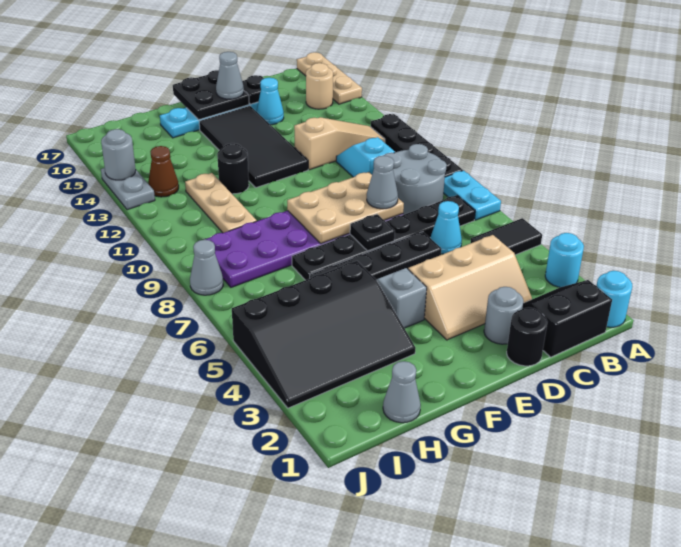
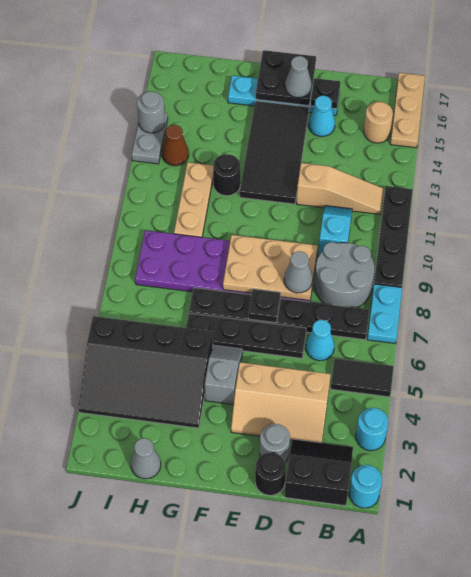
grey cone J8 level 1 -> none

